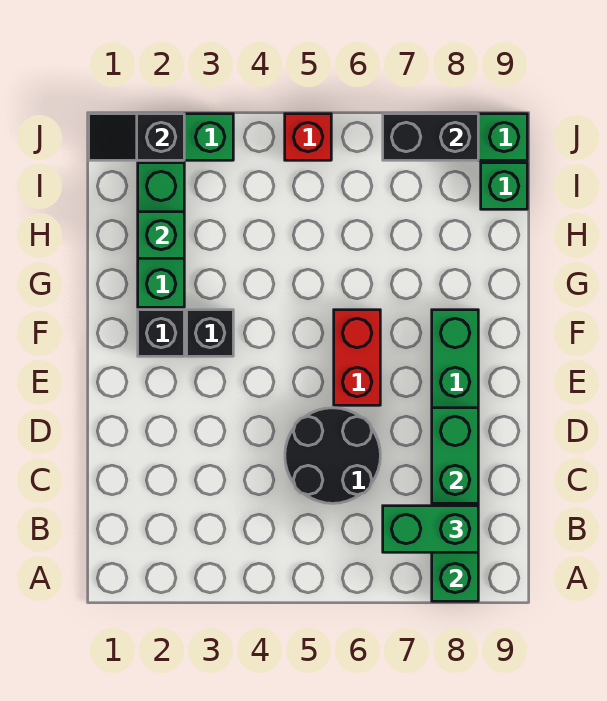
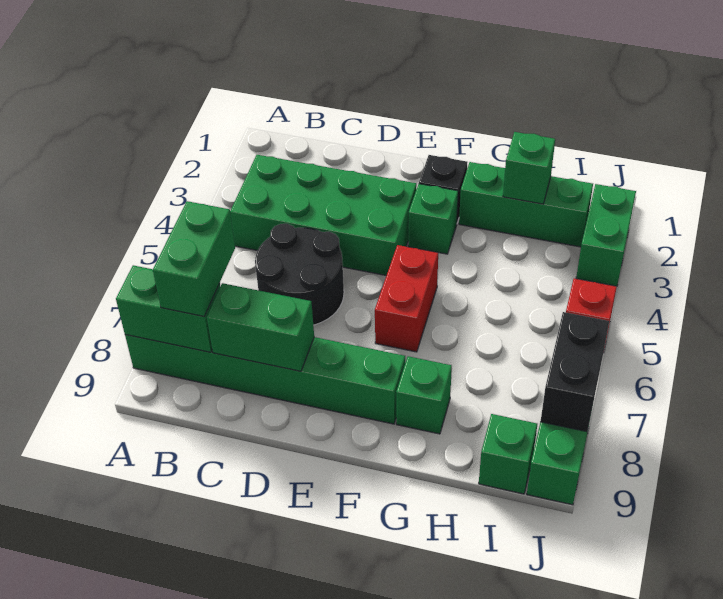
none -> green brick B3:E4 level 1
red brick E6:F6 level 1 -> red brick F5:F6 level 1
black brick F3 level 1 -> green brick F3 level 1
none -> green brick G8 level 1
black slope J1:J2 level 2 top 2 -> none

